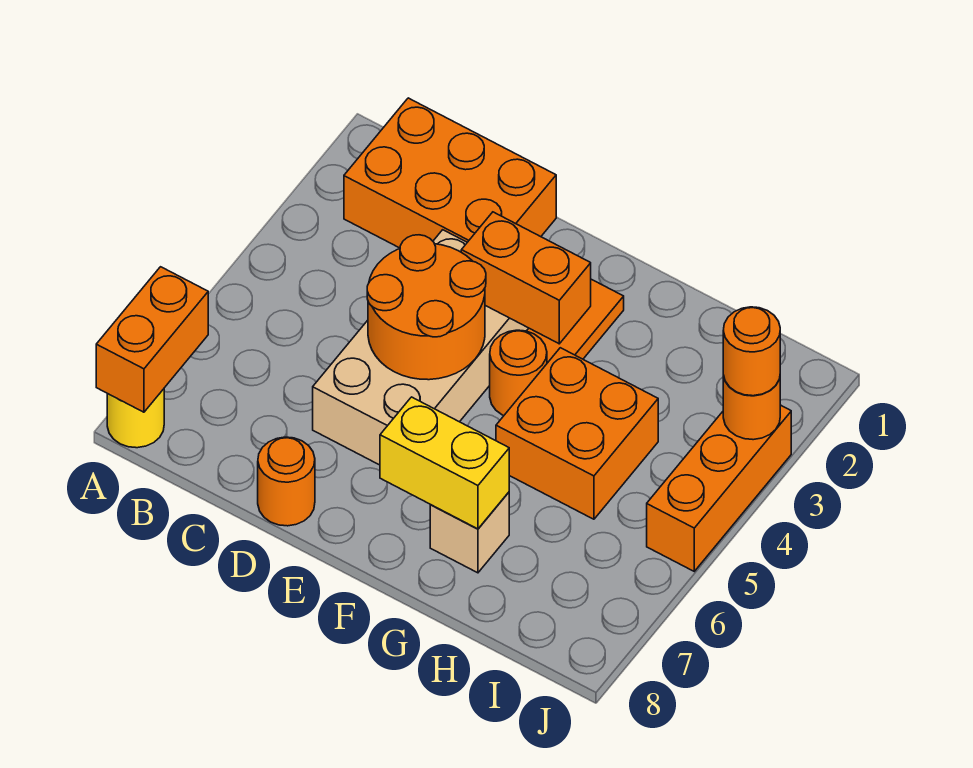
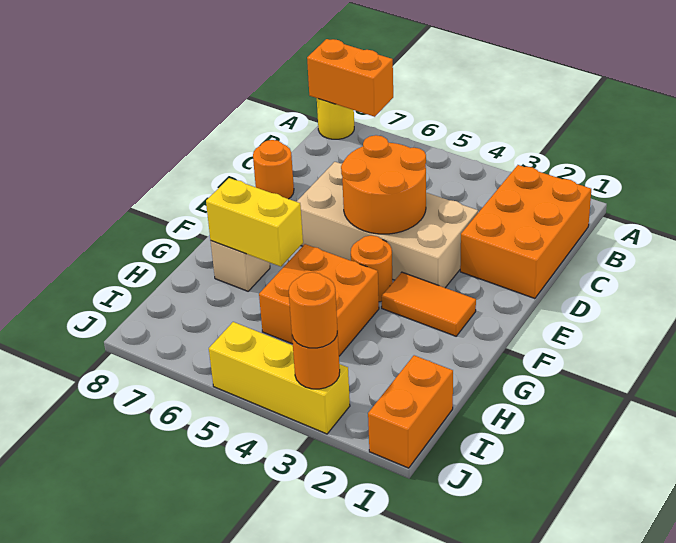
orange brick E3:F3 level 2 -> orange brick I1:J1 level 1
yellow brick F7:G7 level 2 -> yellow brick G6:G7 level 2
orange brick J3:J5 level 1 -> yellow brick J3:J5 level 1

